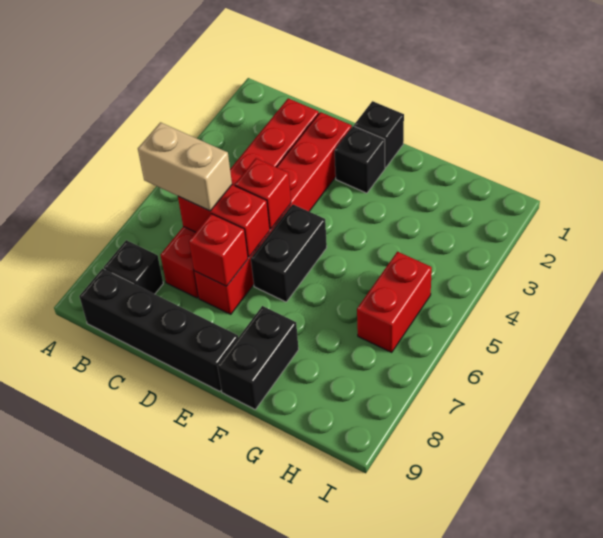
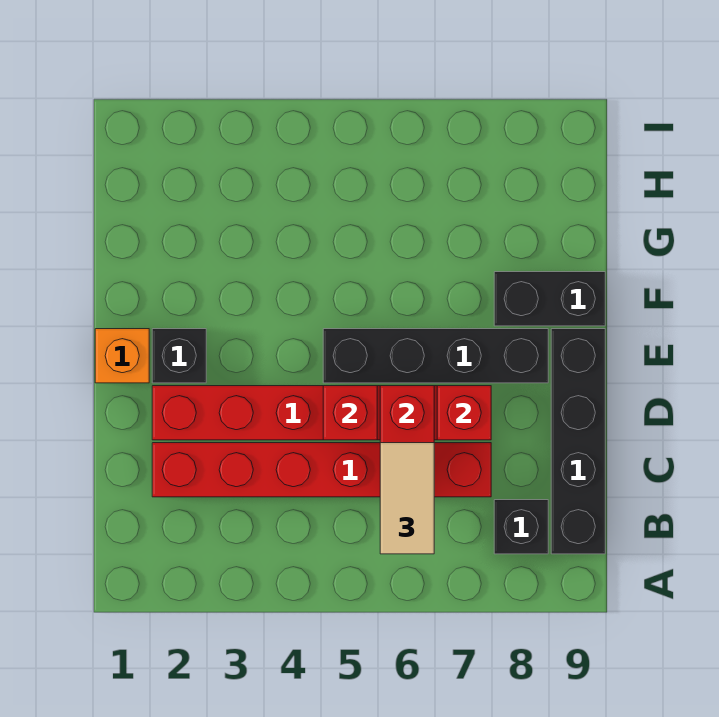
tan brick B6:C6 level 3 -> tan tile B6:C6 level 3
black brick E1 level 1 -> orange brick E1 level 1
black brick E5:E6 level 1 -> black brick E5:E8 level 1
red brick H5:H6 level 1 -> none

